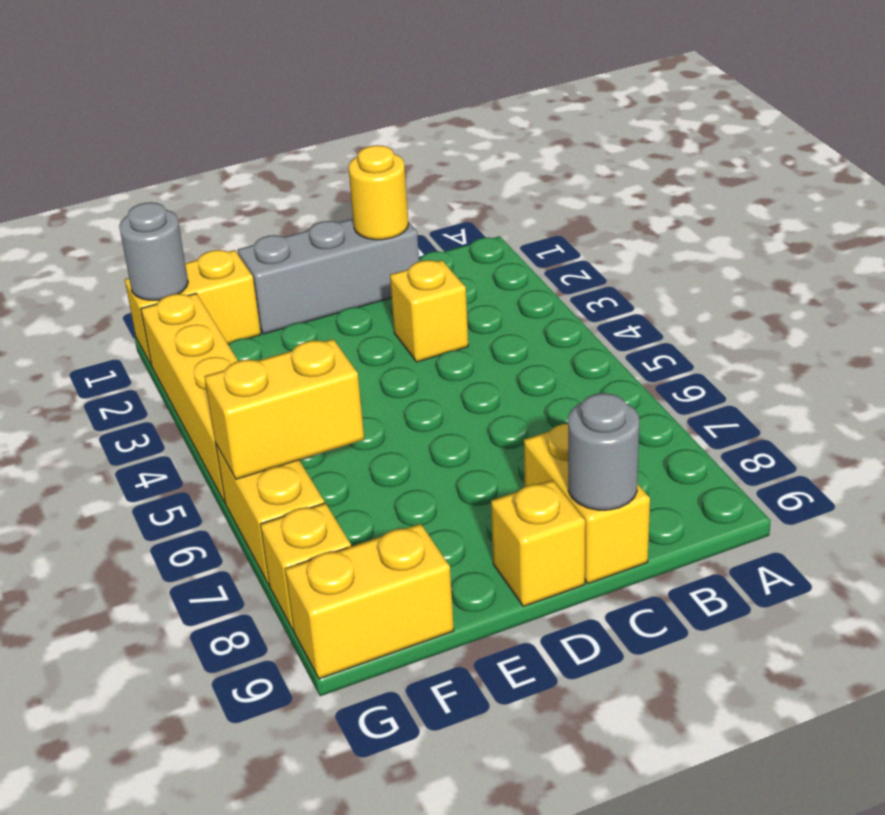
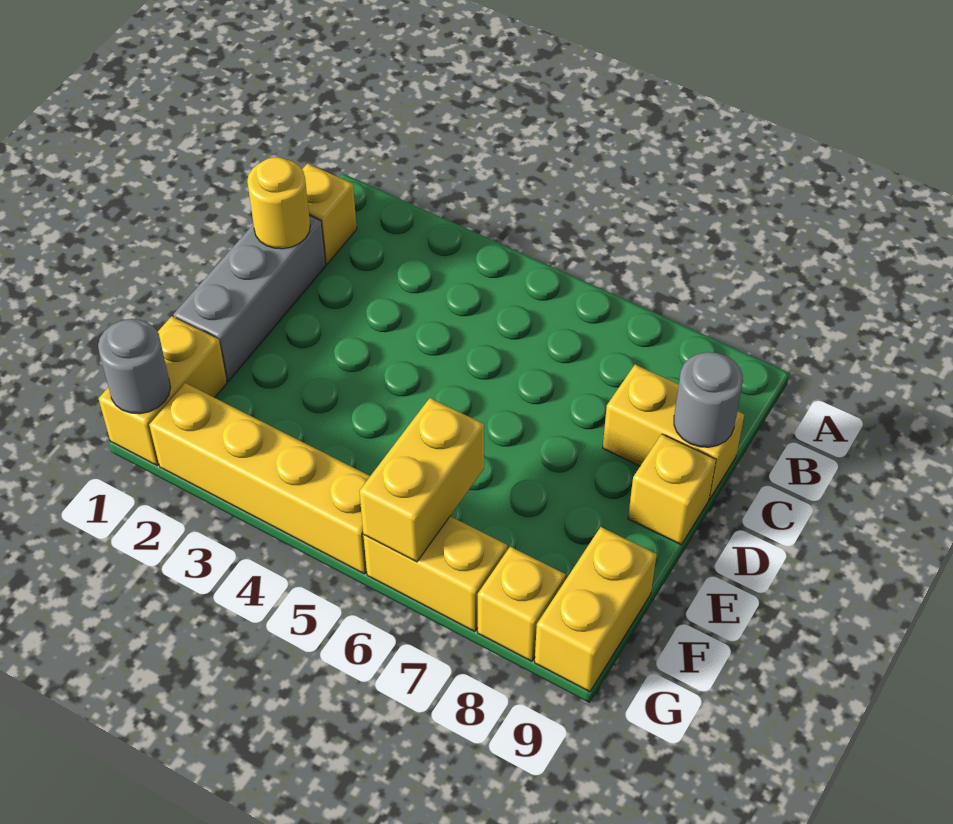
yellow brick C3 level 1 -> yellow brick B1 level 1

